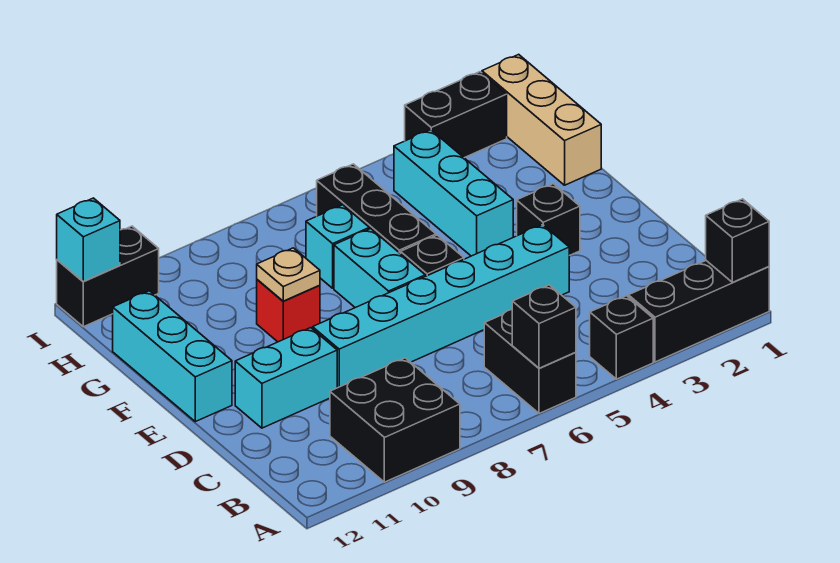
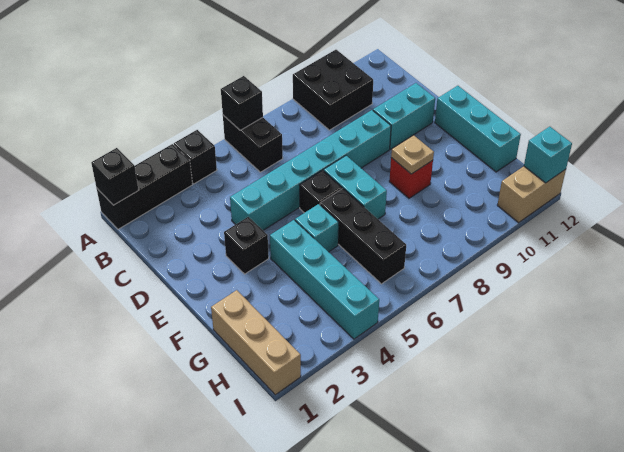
cyan brick F4:H4 level 1 -> cyan brick F4:I4 level 1
cyan brick G7 level 1 -> cyan brick F5 level 1
black brick I2:I3 level 1 -> none
black brick I11:I12 level 1 -> tan brick I11:I12 level 1

